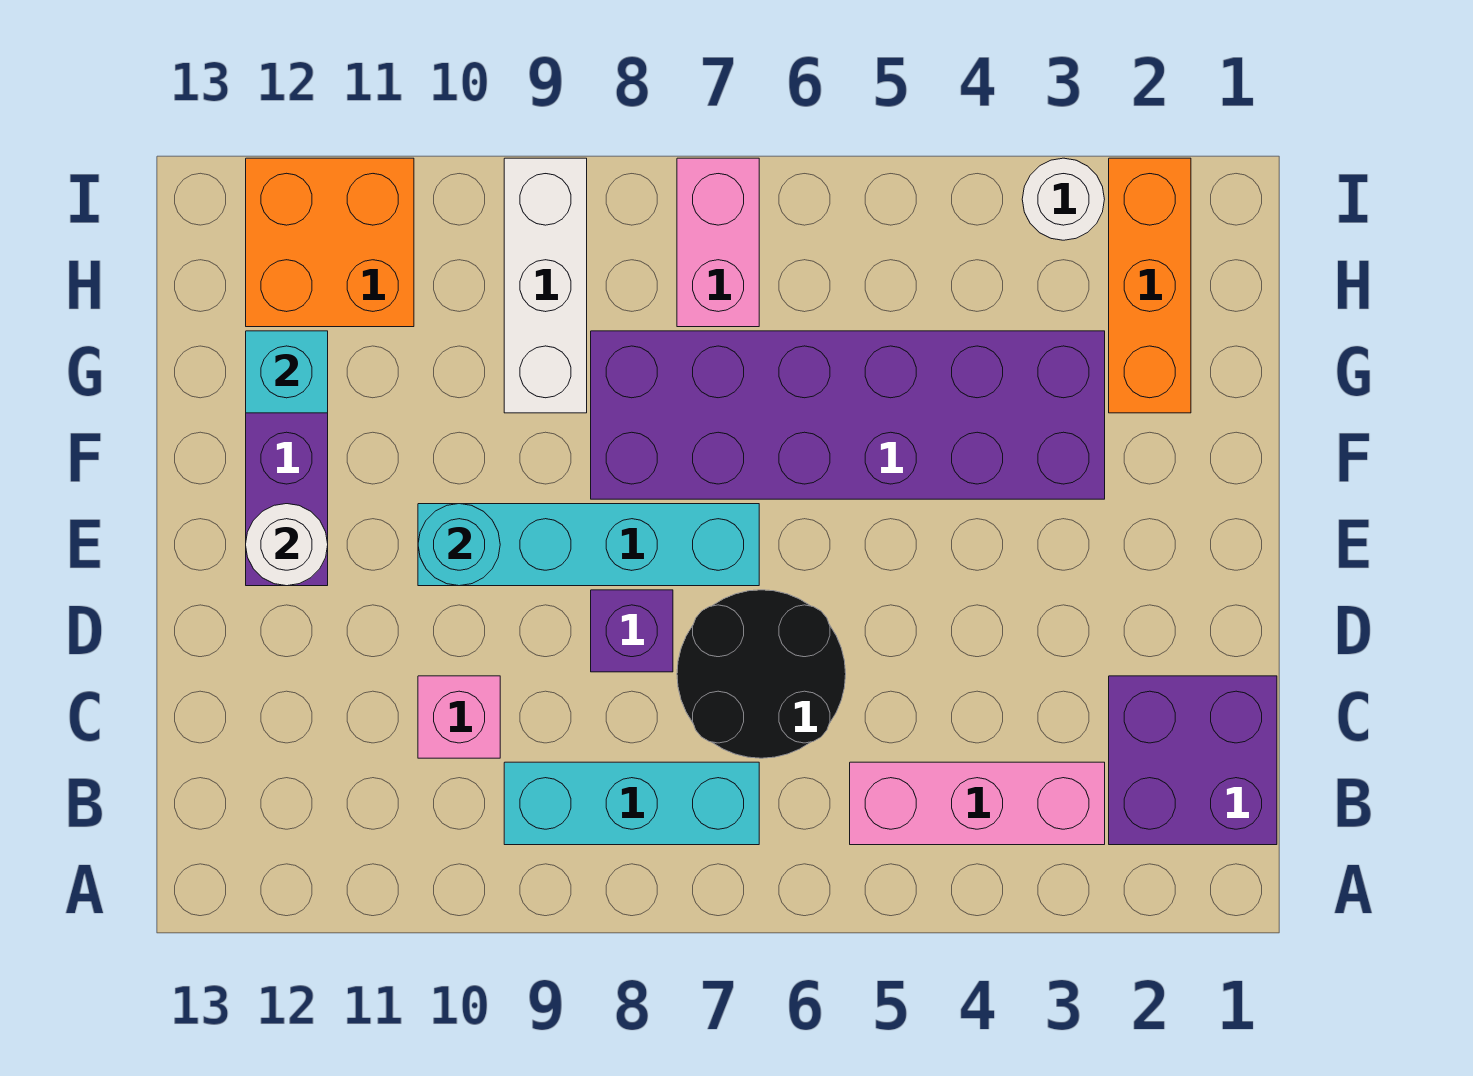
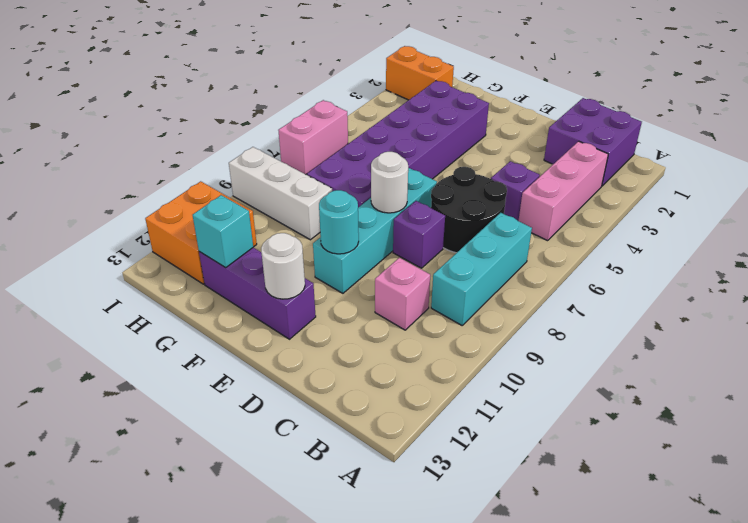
none -> purple brick C5 level 1
orange brick G2:I2 level 1 -> orange brick H2:I2 level 1
pink brick H7:I7 level 1 -> pink brick I6:I7 level 1
white round brick I3 level 1 -> white round brick E8 level 2

